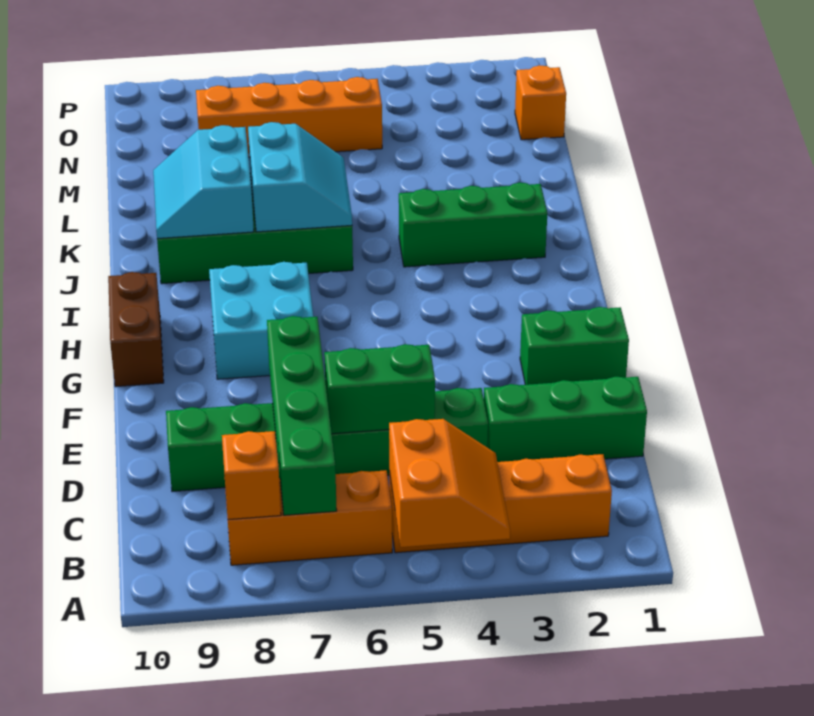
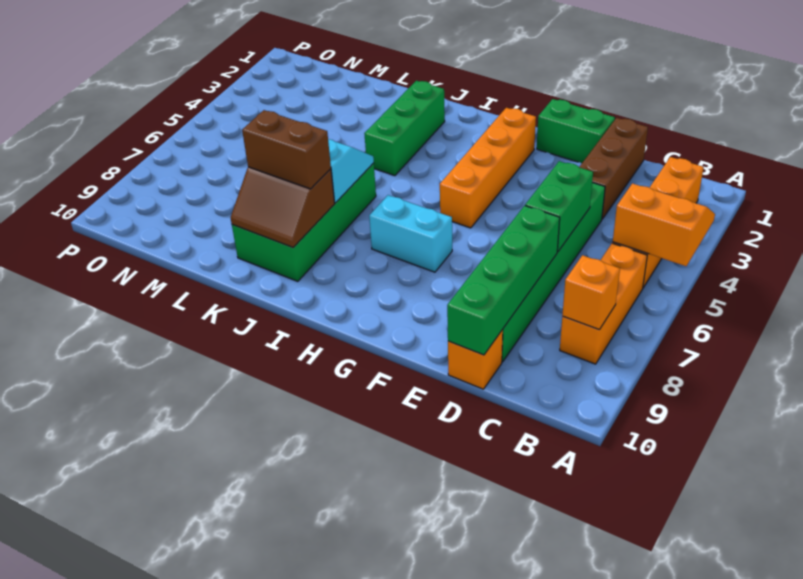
green brick B7:E7 level 2 -> green brick D7:D10 level 2
green brick D1:D3 level 1 -> brown brick D1:D3 level 1
green brick F1:F2 level 1 -> green brick E1:F1 level 1
cyan brick G7:H8 level 1 -> cyan brick G7:H7 level 1
brown brick G10:H10 level 1 -> brown brick J8:K8 level 3
cyan slope J8:K9 level 2 top 8 -> brown slope J8:K9 level 2 top 8
orange brick N1 level 1 -> orange brick D10 level 1
orange brick N5:N8 level 1 -> orange brick G2:G5 level 1

